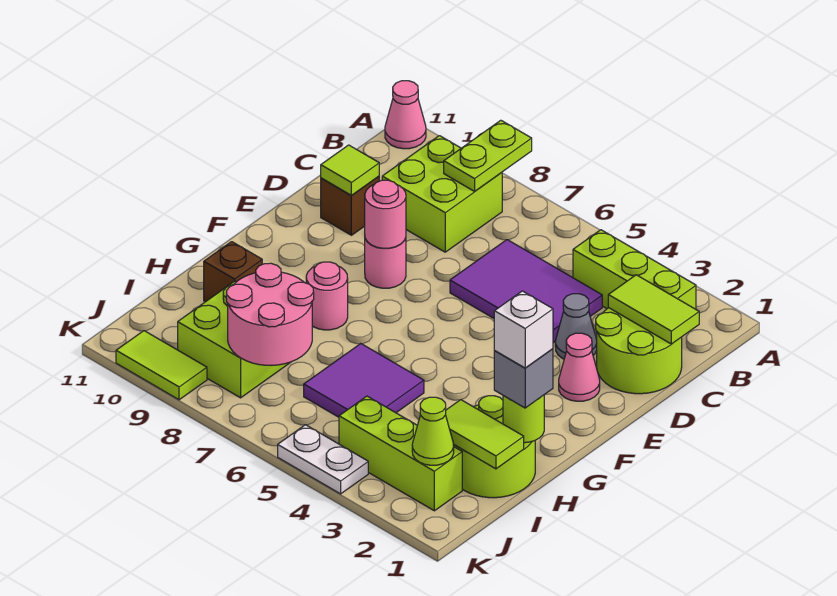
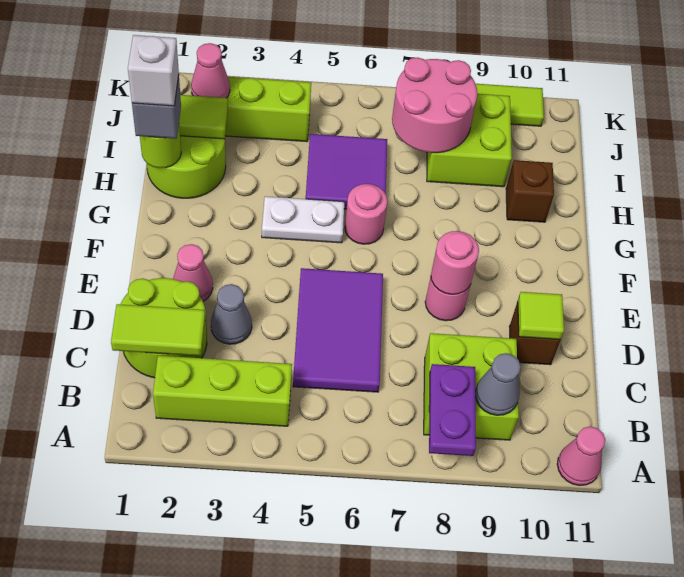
lime plate A8:B8 level 2 -> purple plate A8:B8 level 2
none -> grey cone B9 level 2
purple tile C4:D6 level 1 -> purple tile C5:E6 level 1
pink round brick G8 level 1 -> pink round brick G6 level 1
lime cone J2 level 2 -> pink cone J2 level 2
white plate K4:K5 level 1 -> white plate G4:G5 level 1

